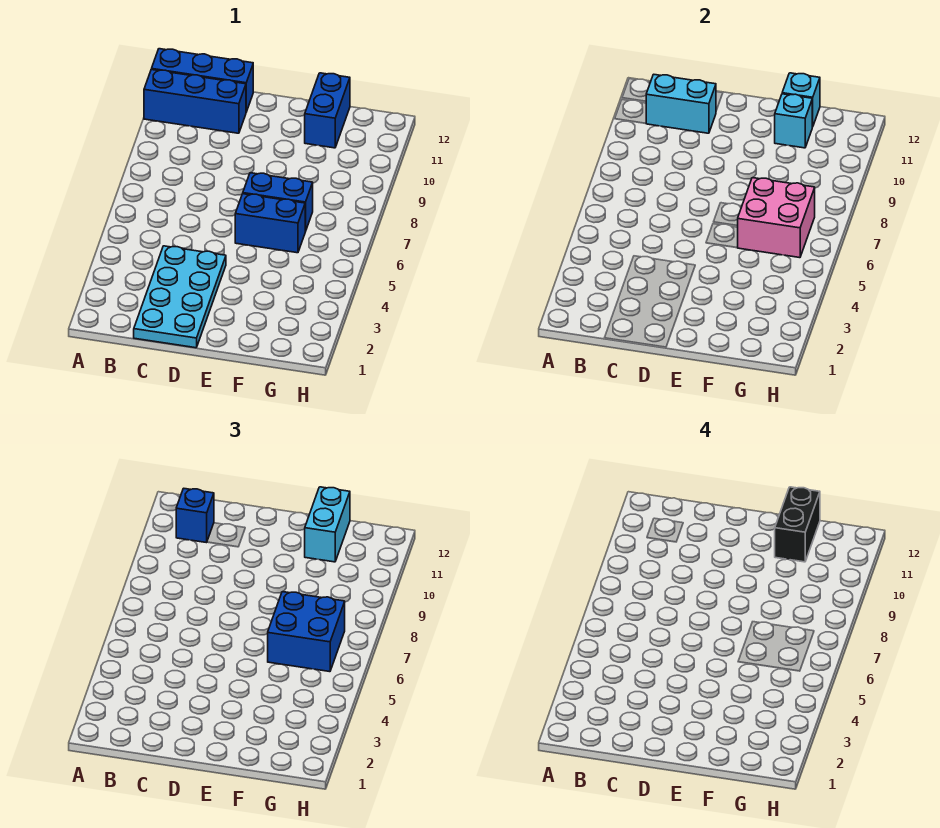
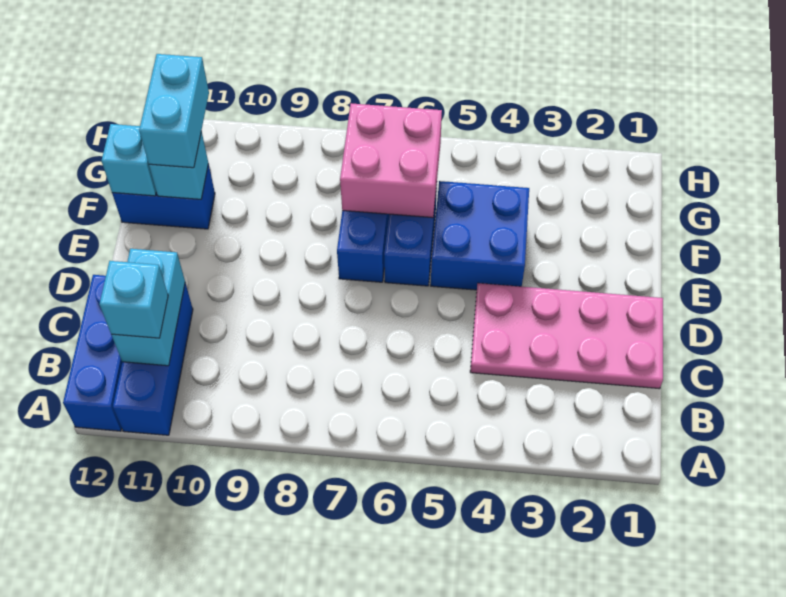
blue brick B11 level 3 -> cyan brick B11 level 3
cyan plate C1:D4 level 1 -> pink plate C1:D4 level 1
blue brick F6:G7 level 3 -> blue brick E4:F5 level 1
cyan brick F11:F12 level 3 -> cyan brick F11:G11 level 3
black brick F11:F12 level 4 -> none

